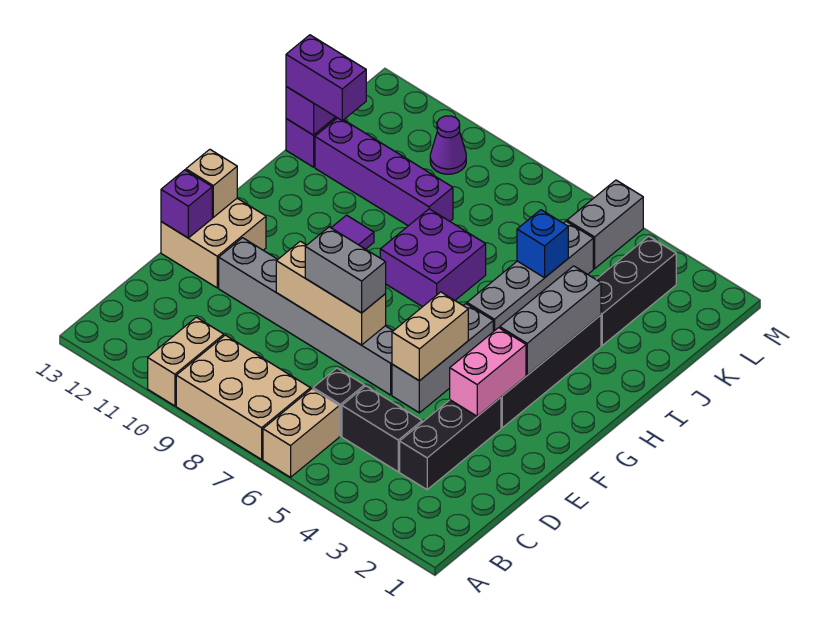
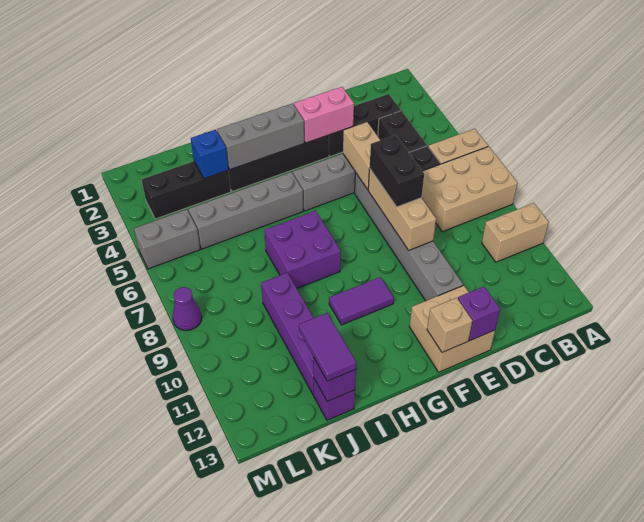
tan brick A7:B9 level 1 -> tan brick A7:C8 level 1
tan brick E5:F5 level 2 -> tan brick E5:E6 level 2
grey brick E7:E8 level 3 -> black brick E7:E8 level 3
blue brick J5 level 2 -> blue brick J3 level 2
purple brick J12:J13 level 3 -> purple tile J12:J13 level 3
purple cone L10 level 1 -> purple cone M8 level 1

